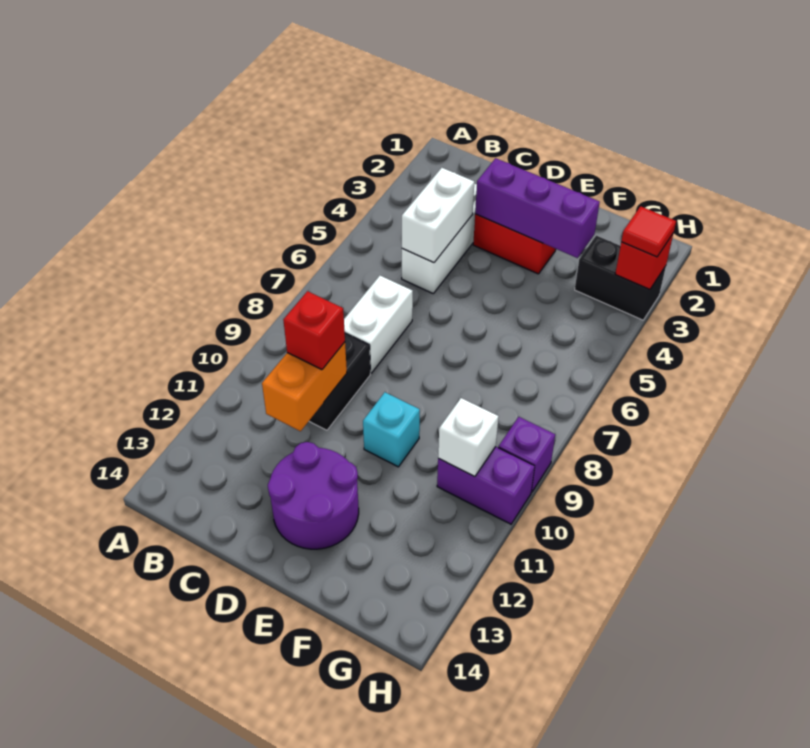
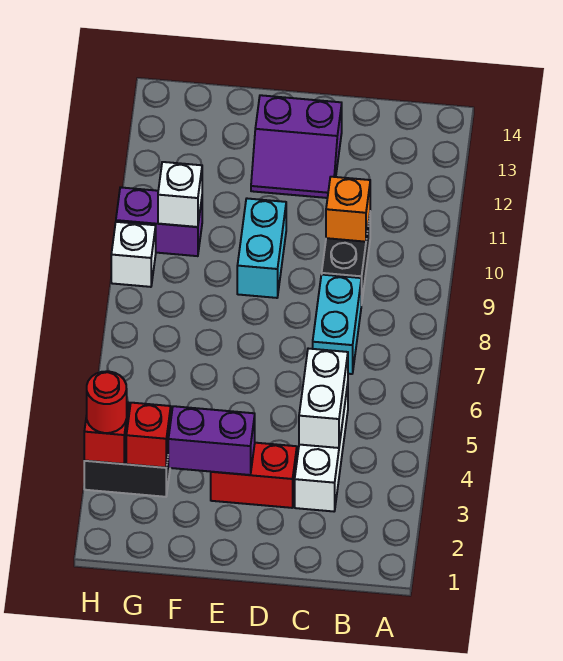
white brick C7:C8 level 1 -> cyan brick C7:C8 level 1
orange brick C10:C11 level 2 -> orange brick C10 level 2
red brick C10 level 3 -> red brick G3 level 2
purple brick D3:F3 level 2 -> purple brick E3:F3 level 2
purple round brick D12:E13 level 1 -> purple slope D12:E13 level 1 top 13
cyan brick E10 level 1 -> cyan brick E9:E10 level 1
red tile H3 level 3 -> red round brick H3 level 3
purple brick H9 level 1 -> white brick H9 level 1

